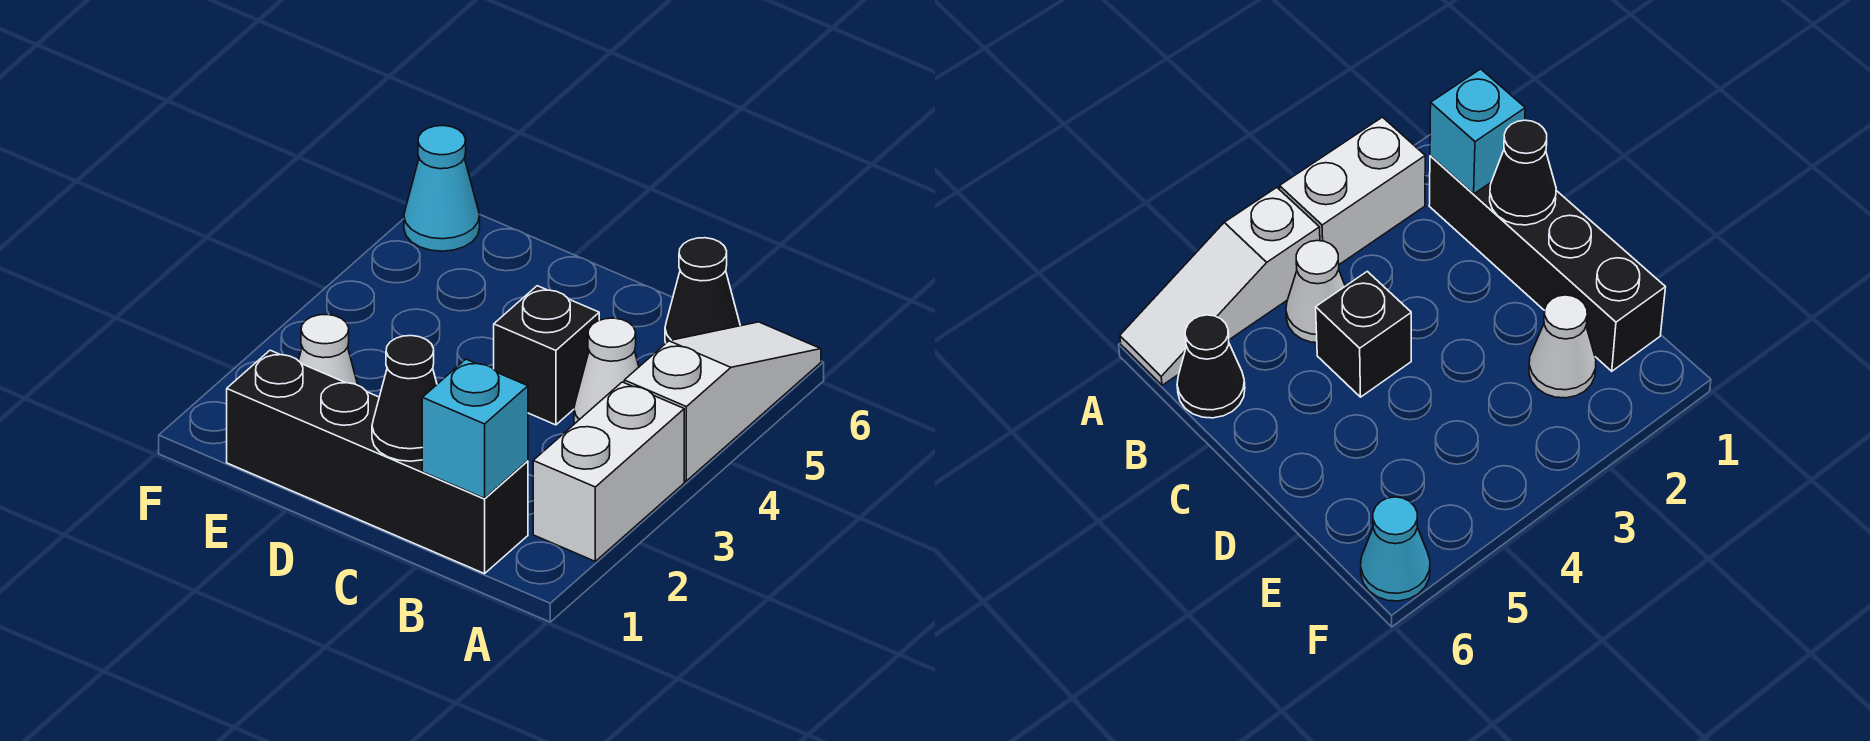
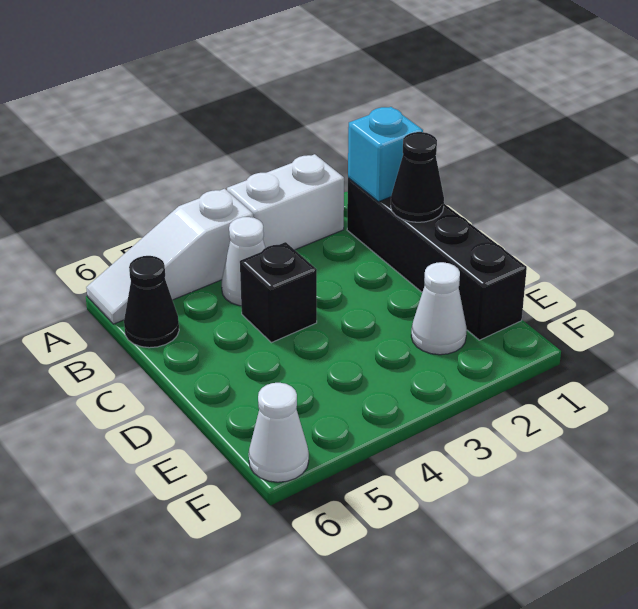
cyan cone F6 level 1 -> white cone F6 level 1

